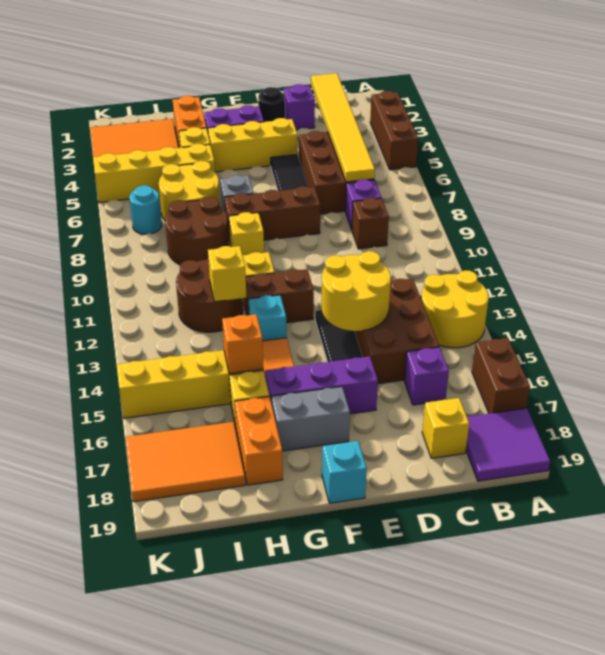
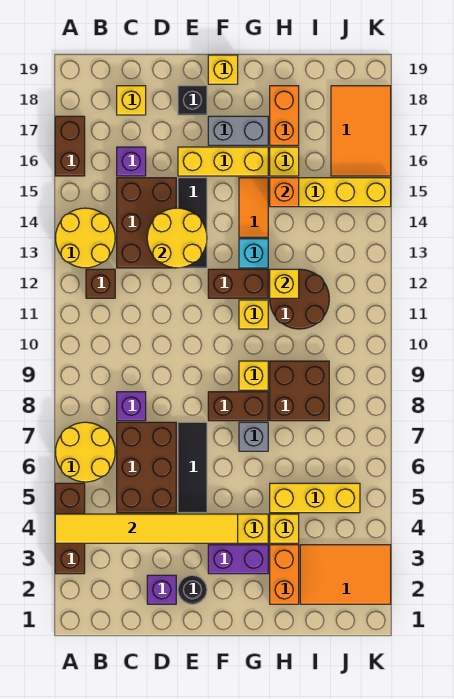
purple tile A18:B19 level 1 -> none
yellow tile C2:C7 level 2 -> yellow tile A4:F4 level 2
brown brick C9 level 1 -> brown brick B12 level 1
brown brick E8:G8 level 1 -> brown brick F8:G8 level 1
purple brick E16:G16 level 1 -> yellow brick E16:G16 level 1
none -> black brick E18 level 1
cyan brick F19 level 1 -> yellow brick F19 level 1
yellow brick H5:K5 level 1 -> yellow brick H5:J5 level 1
yellow round brick H6:I7 level 1 -> yellow round brick A6:B7 level 1
brown round brick H8:I9 level 1 -> brown brick H8:I9 level 1
orange tile I17:K18 level 1 -> orange tile J16:K18 level 1
cyan round brick J7 level 1 -> none

